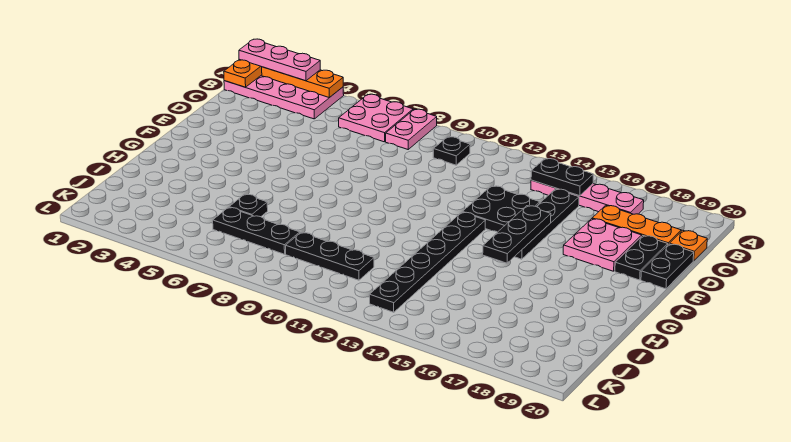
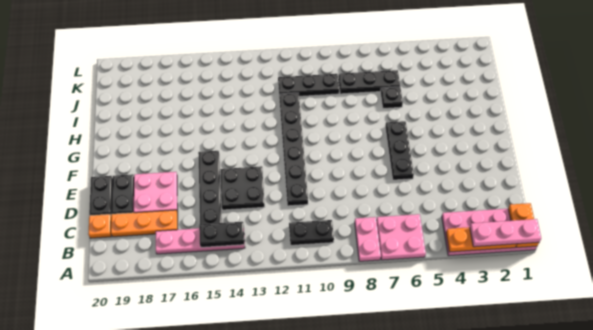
black plate B10 level 1 -> black plate B10:B11 level 1
black plate E15:G15 level 2 -> black plate E6:G6 level 1
black plate F13:K13 level 1 -> black plate D11:I11 level 1

